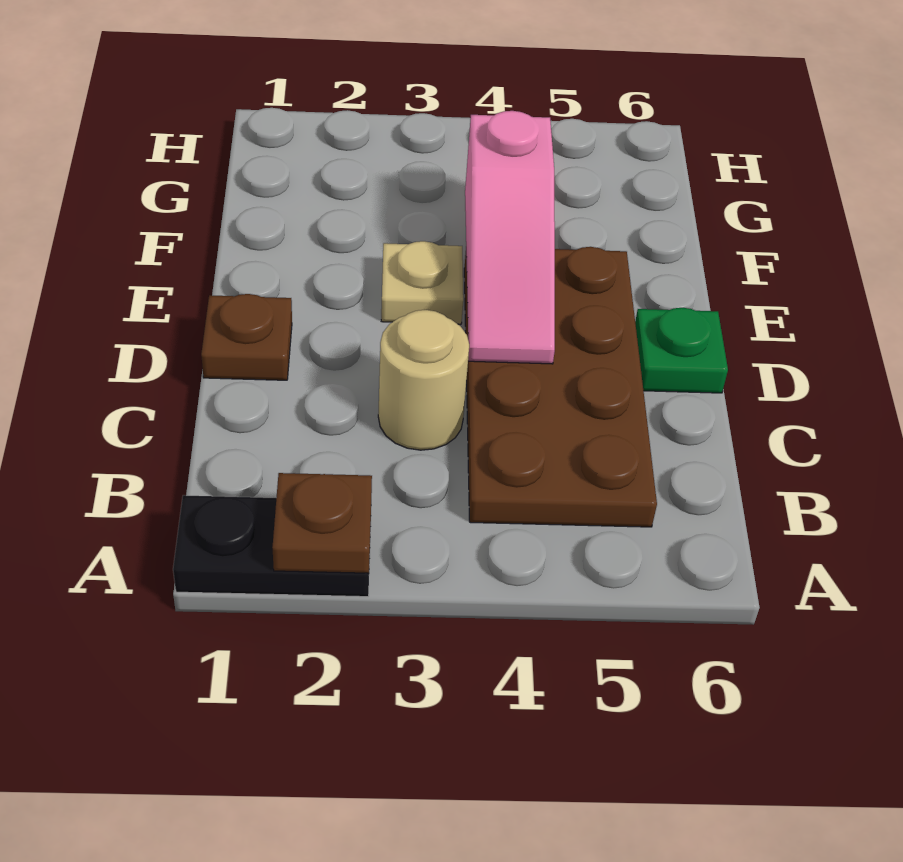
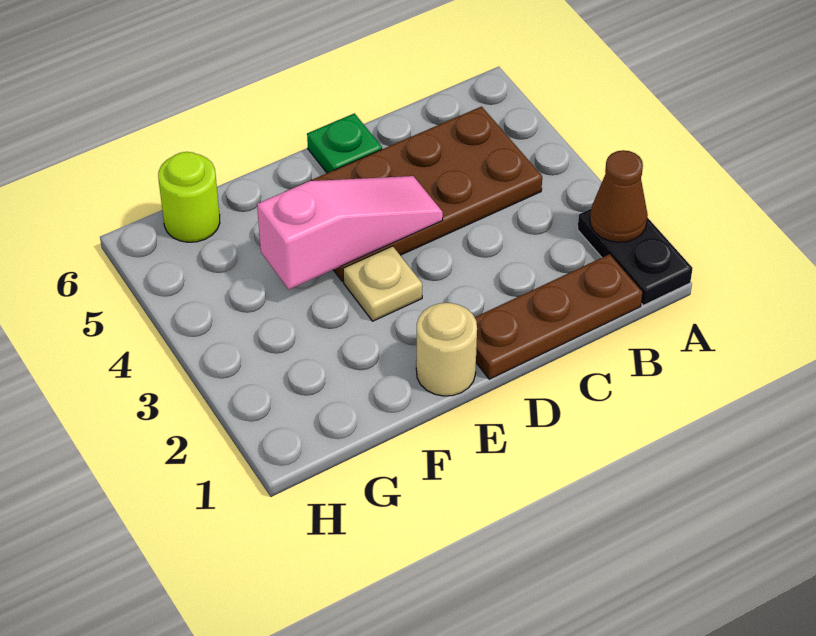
brown plate A2 level 2 -> brown cone A2 level 2
tan round brick C3 level 1 -> tan round brick E1 level 1
brown plate D1 level 1 -> brown plate B1:D1 level 1
none -> lime round brick G6 level 1

